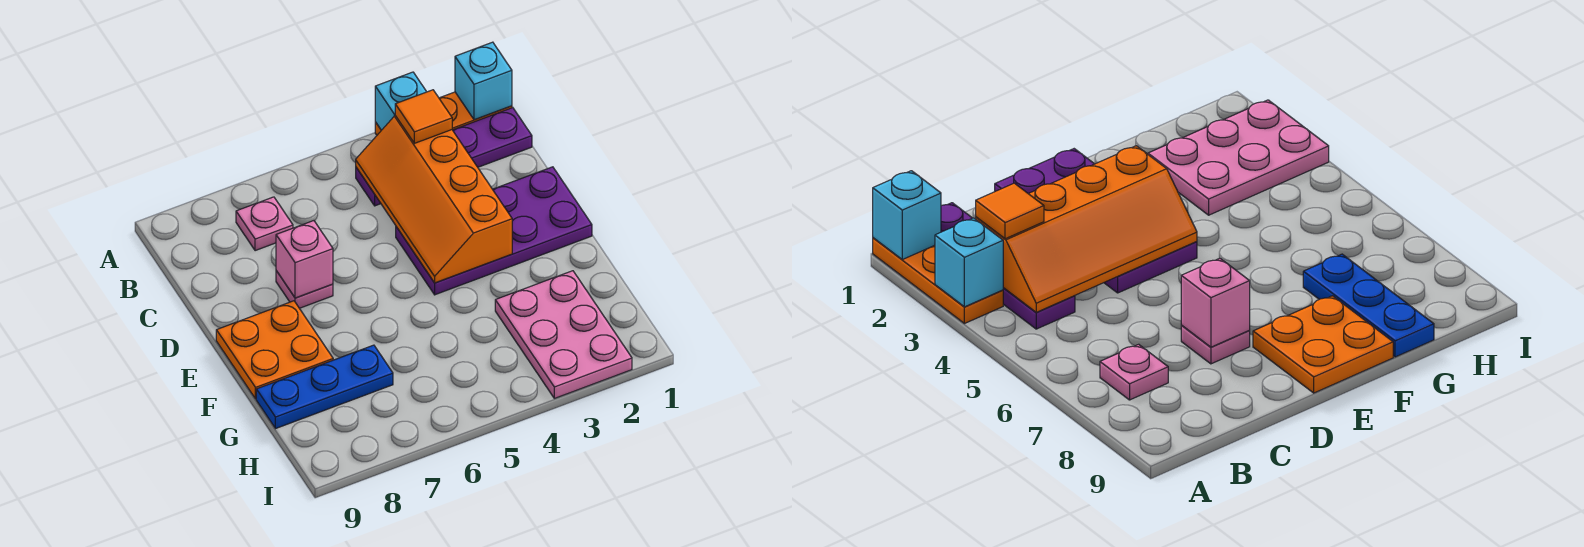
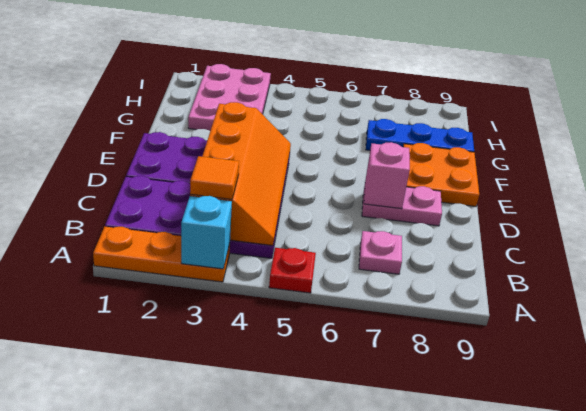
cyan brick A1 level 2 -> none
none -> red plate A5 level 1
purple plate B1:B4 level 1 -> purple plate B1:C4 level 1
pink plate D7 level 1 -> pink plate D7:D8 level 1

